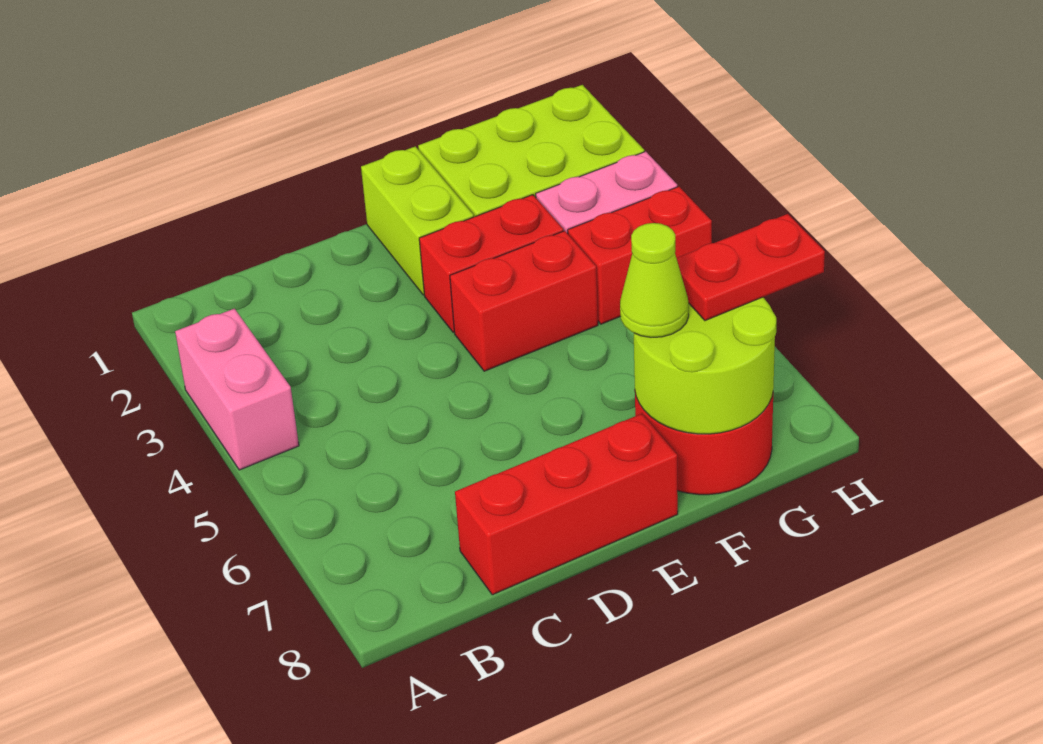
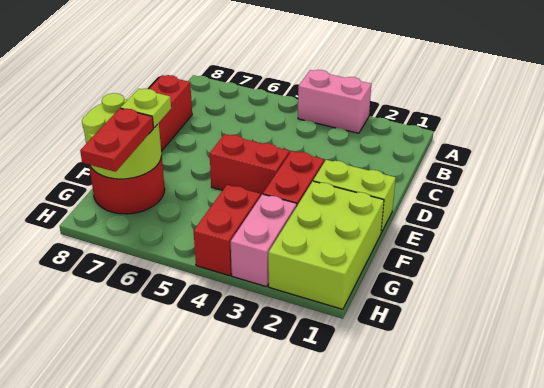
red brick E4:F4 level 1 -> red brick E4:E5 level 1
lime cone F7 level 3 -> lime plate F7 level 3

